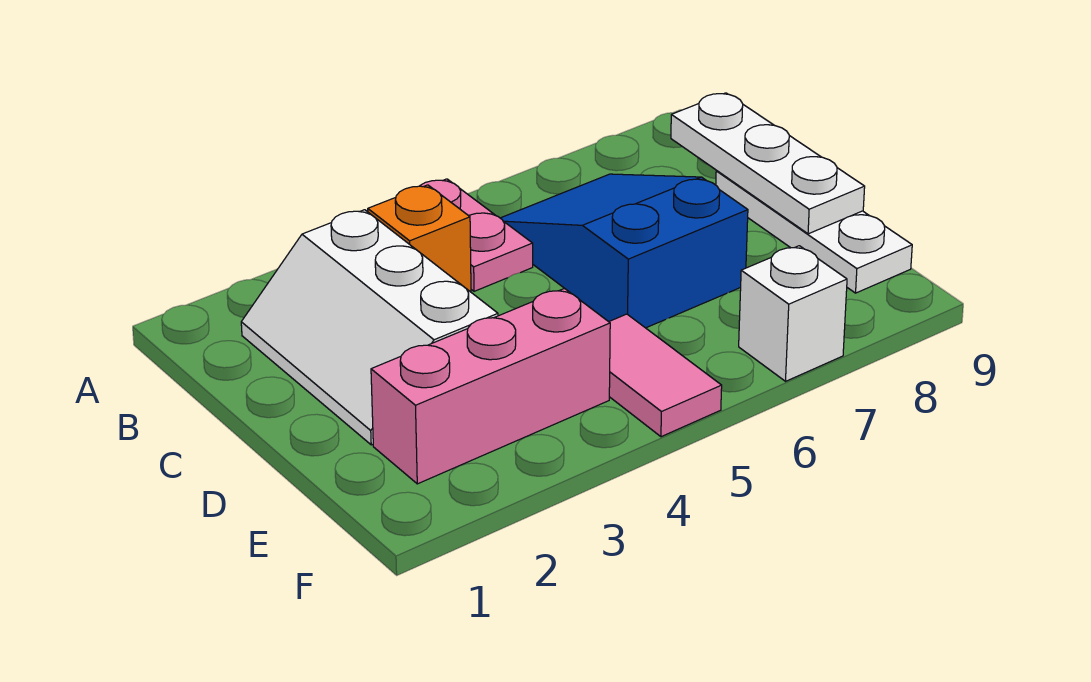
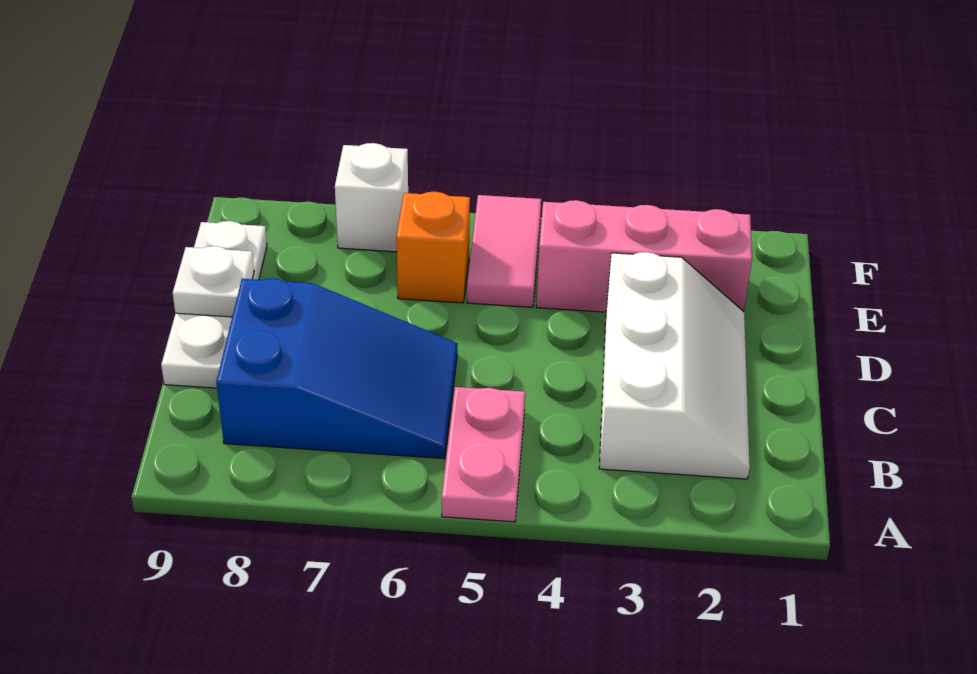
orange brick B4 level 1 -> orange brick E6 level 1
blue slope B6:D7 level 1 top D -> blue slope B6:C8 level 1 top 8
white plate B9:D9 level 2 -> white plate D9 level 2

